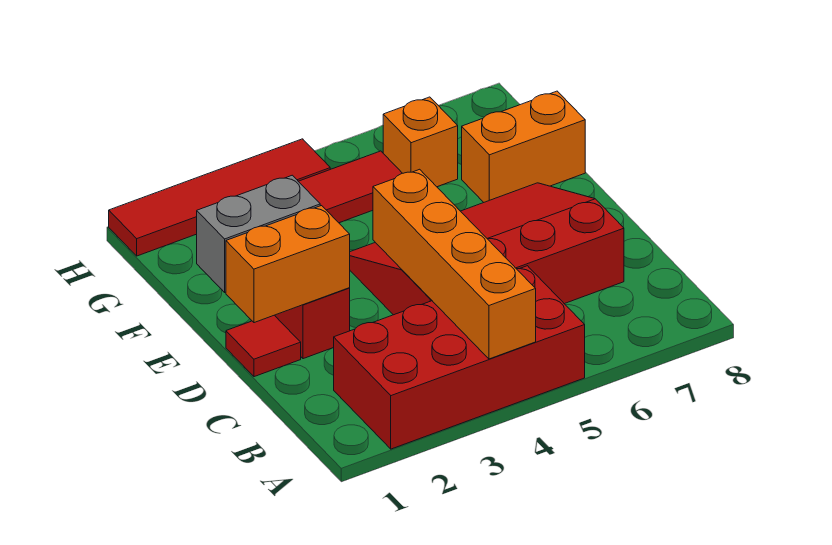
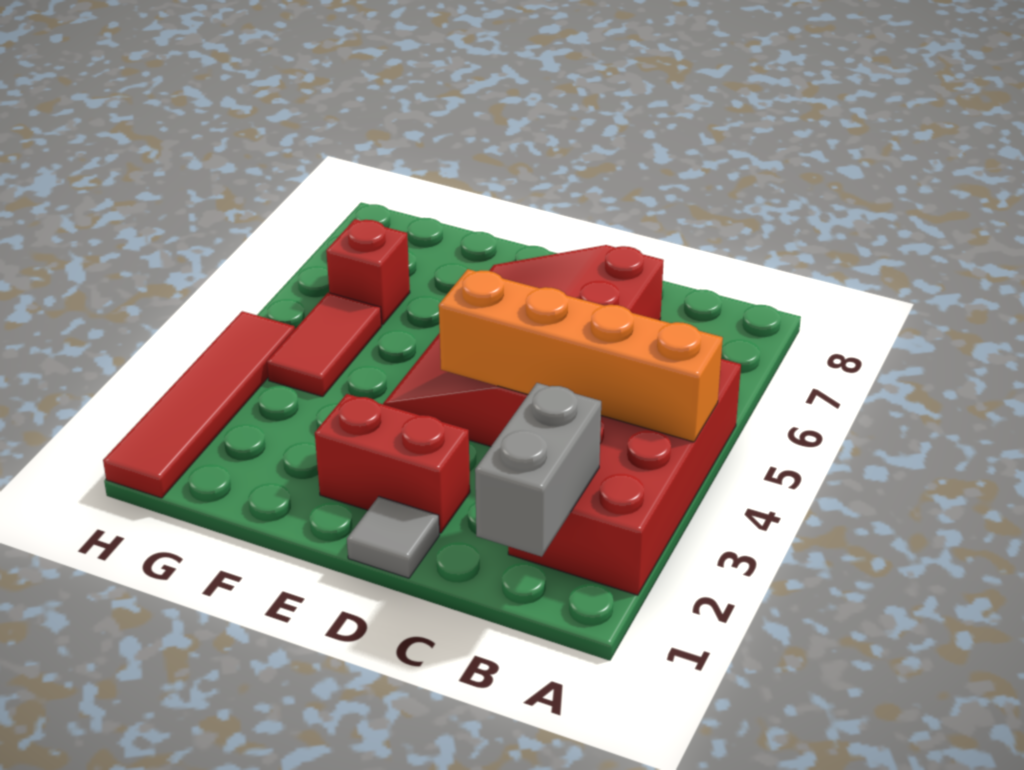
red tile D1 level 1 -> grey tile D1 level 1
orange brick D1:D2 level 2 -> none
grey brick E1:E2 level 2 -> grey brick B1:B2 level 2
orange brick F7:F8 level 1 -> none
orange brick G6 level 1 -> red brick G6 level 1

